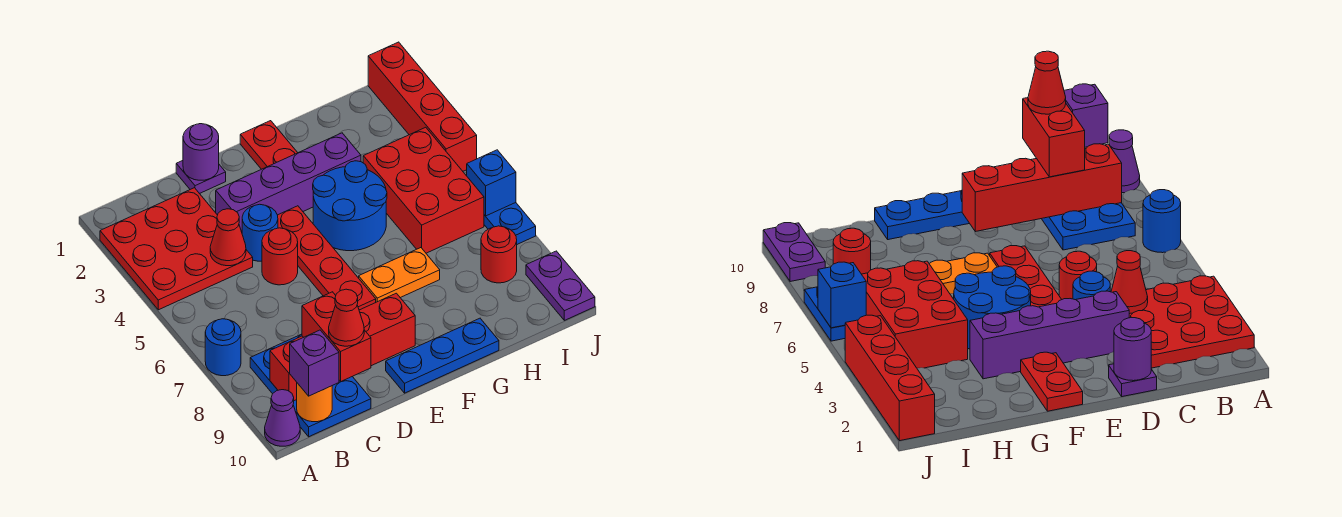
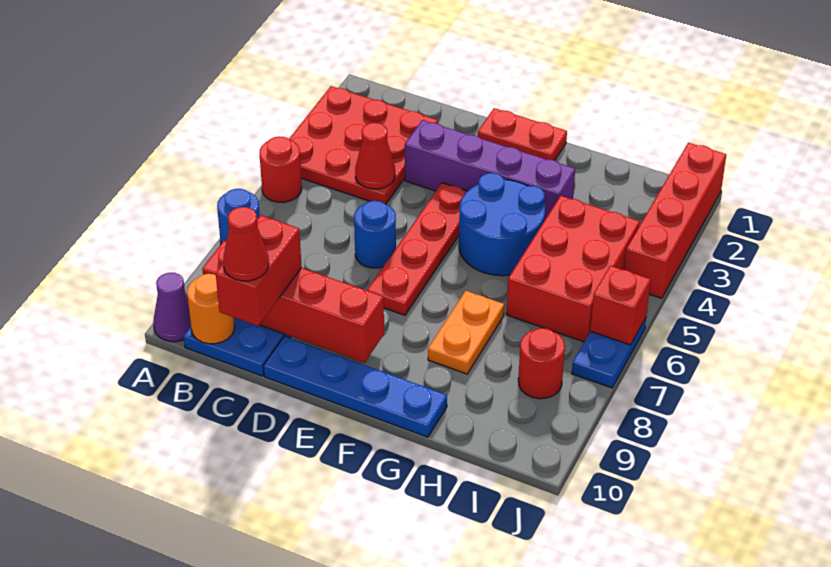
purple brick B10 level 3 -> none
purple plate D1 level 1 -> none
purple round brick D1 level 2 -> none
blue round brick D4 level 1 -> blue round brick D6 level 1
red round brick D5 level 1 -> red round brick A5 level 1
blue plate E10:G10 level 1 -> blue plate D10:G10 level 1
red plate F1:F2 level 1 -> red plate E1:F1 level 1
orange plate F7:G7 level 1 -> orange plate G7:G8 level 1
blue brick J6 level 2 -> red brick J6 level 2
purple plate J9:J10 level 1 -> none

